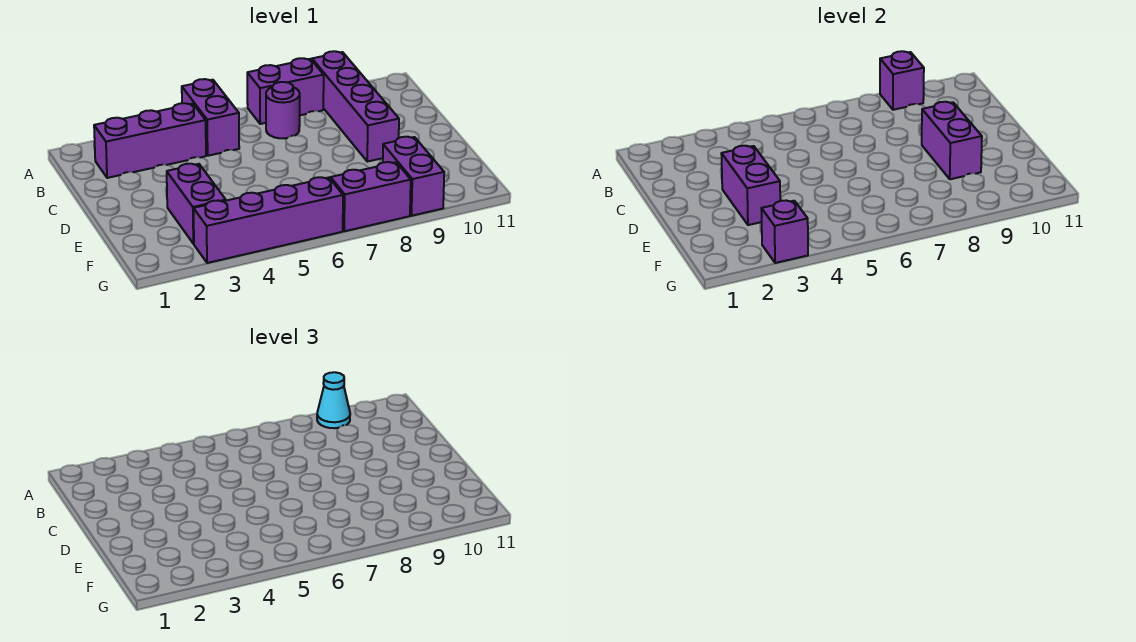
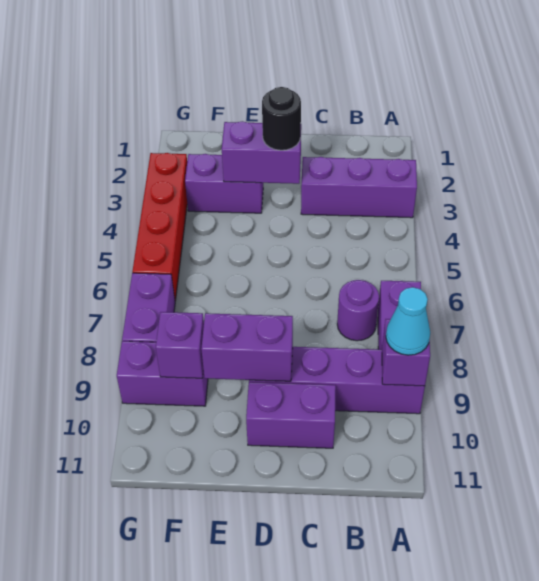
purple brick A5:B5 level 1 -> purple brick C10:D10 level 1
purple brick B2:B4 level 1 -> purple brick A3:C3 level 1
none -> black round brick D3 level 3
purple brick G3:G6 level 1 -> red brick G3:G6 level 1
purple brick G3 level 2 -> purple brick F9 level 2

